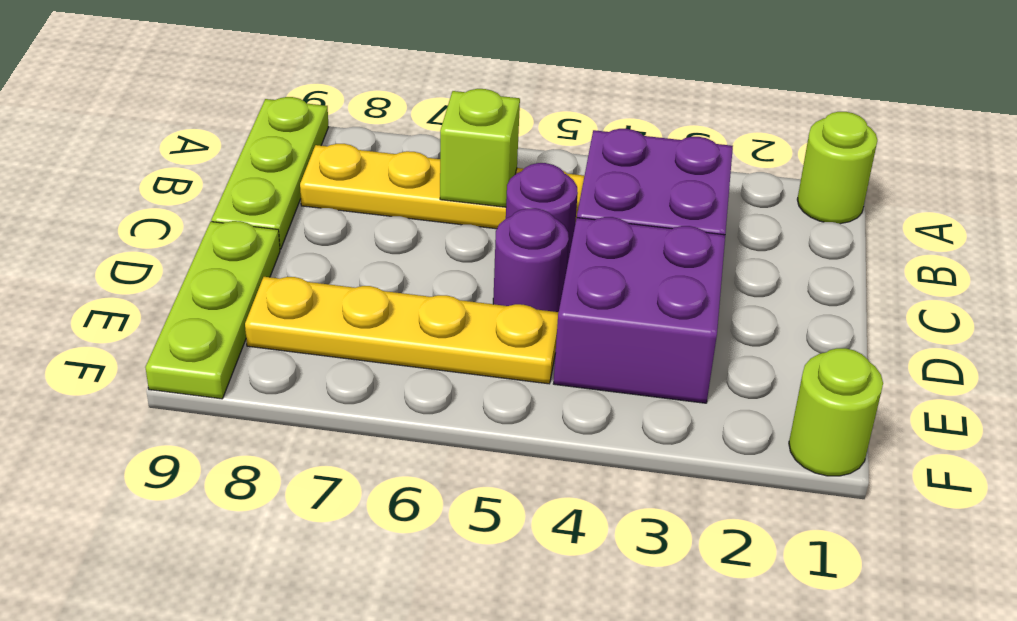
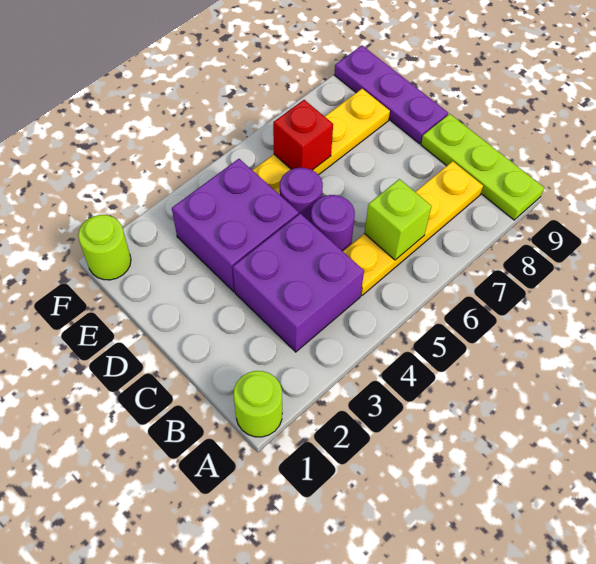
lime plate D9:F9 level 1 -> purple plate D9:F9 level 1
none -> red brick E6 level 2

